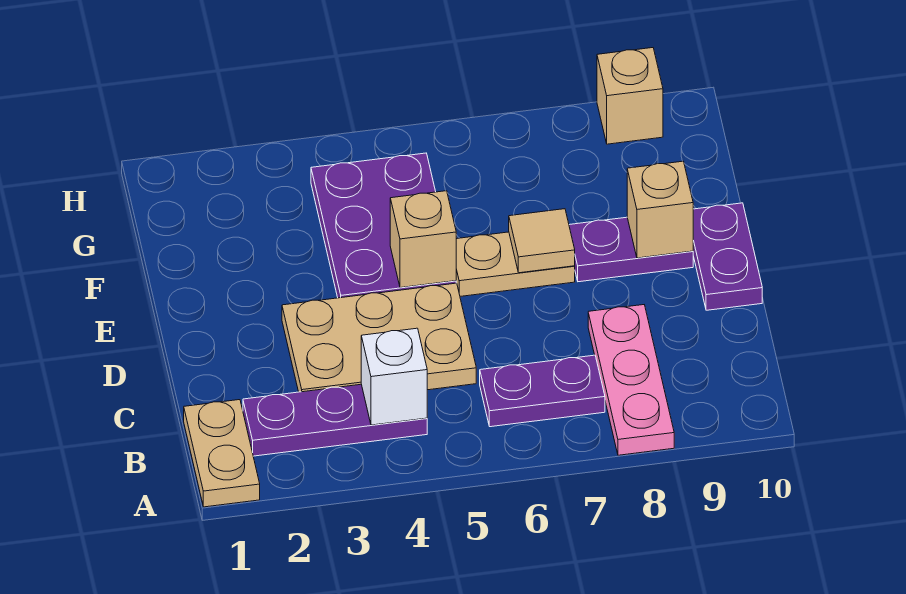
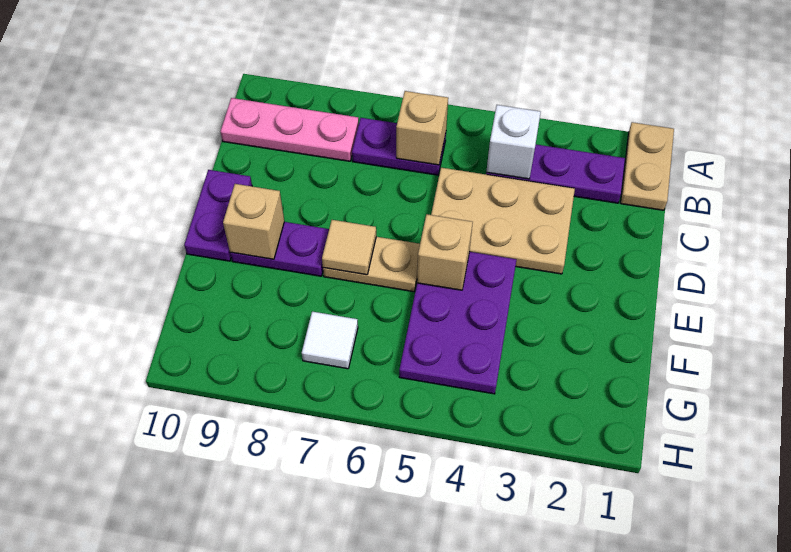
pink plate A8:C8 level 1 -> pink plate B8:B10 level 1
none -> white tile G7 level 1
tan brick H9 level 1 -> tan brick B6 level 2

